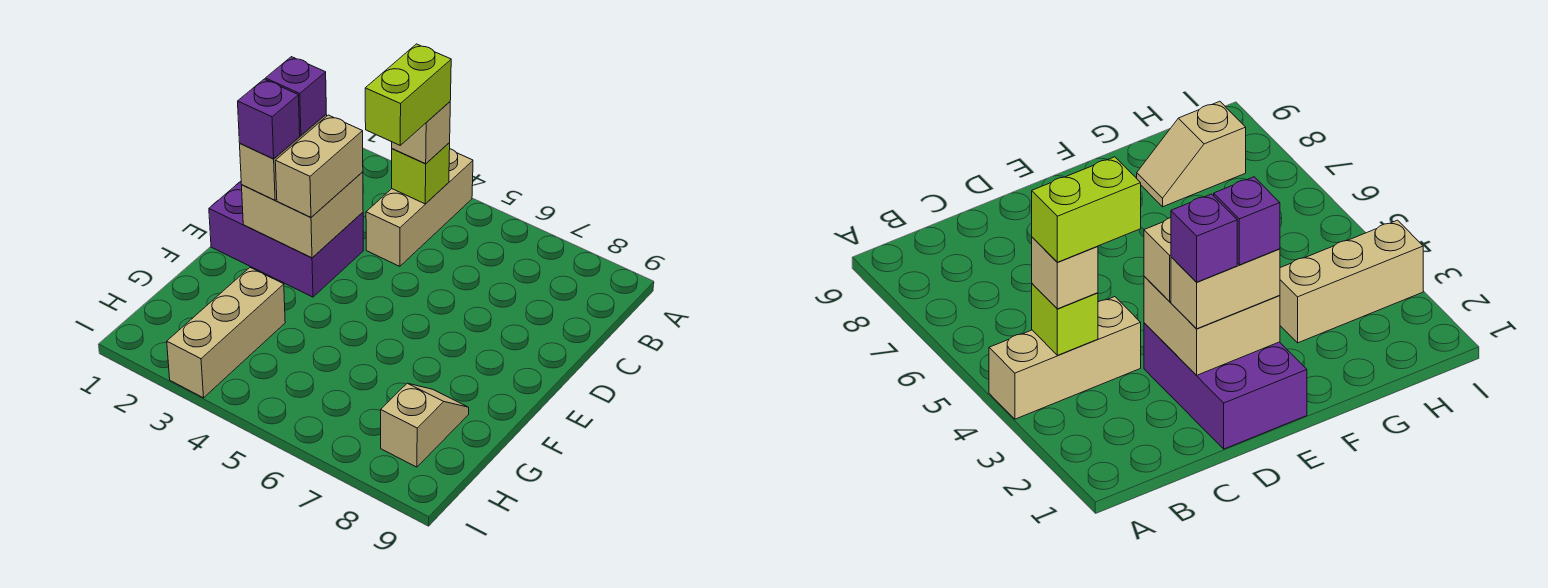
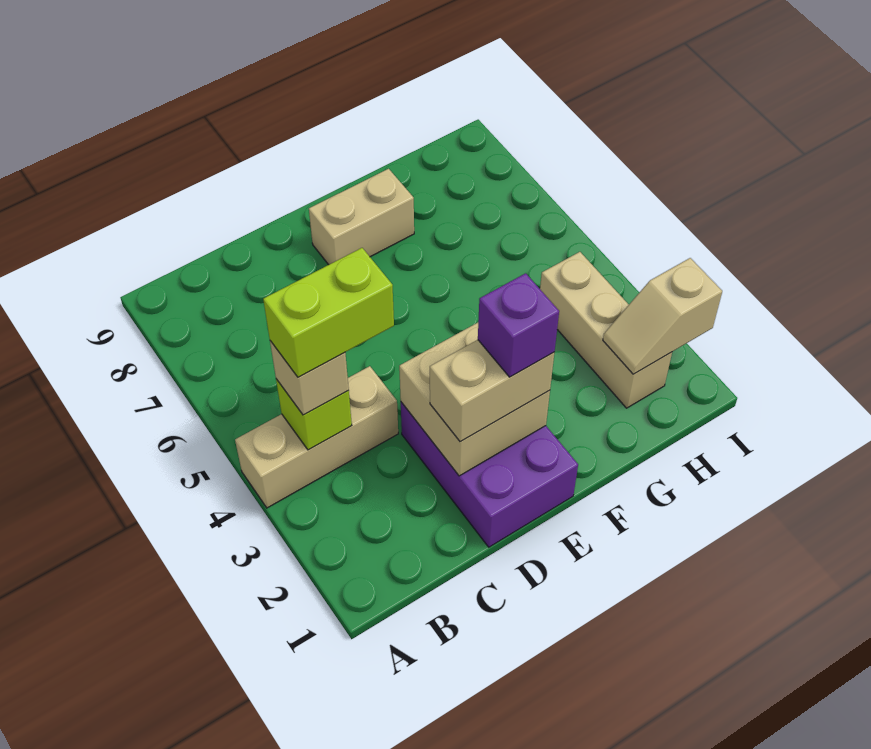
purple brick D2 level 4 -> none
tan brick D3:E3 level 3 -> tan brick E8:F8 level 1
tan brick G3:I3 level 1 -> tan brick H2:H4 level 1
tan slope G8:H8 level 1 top H -> tan slope H2:I2 level 2 top I

